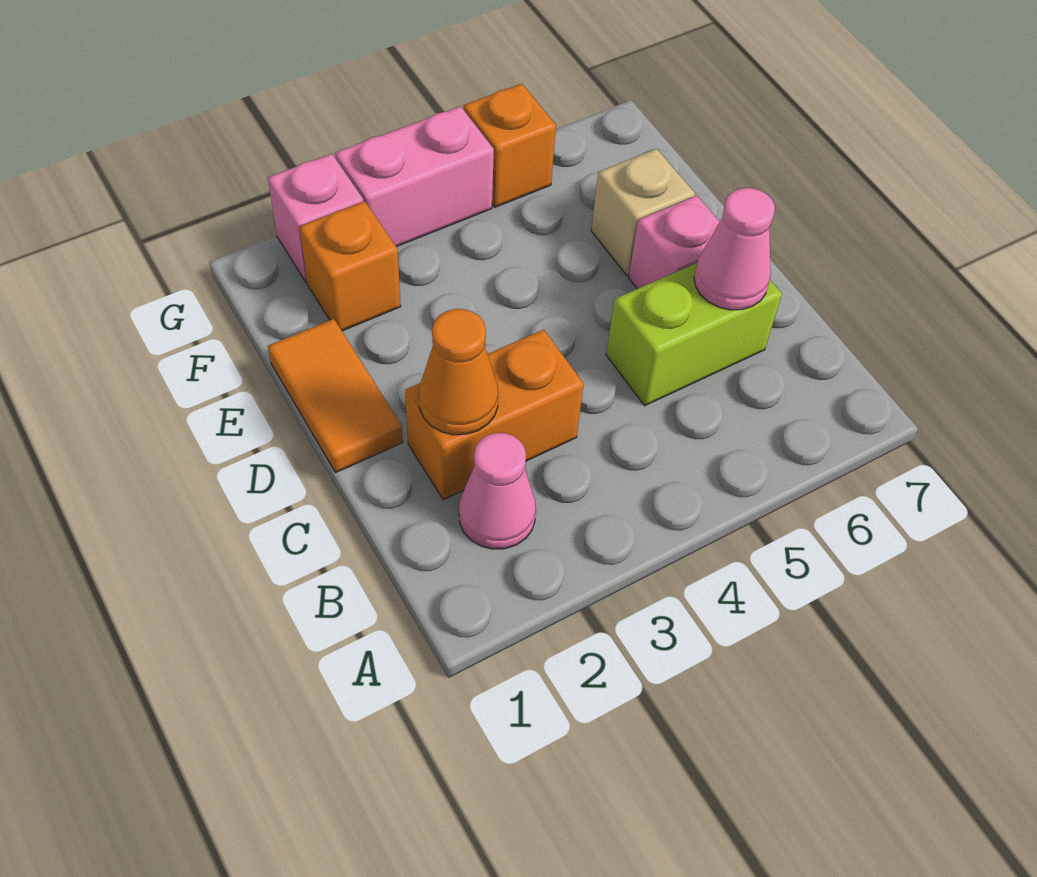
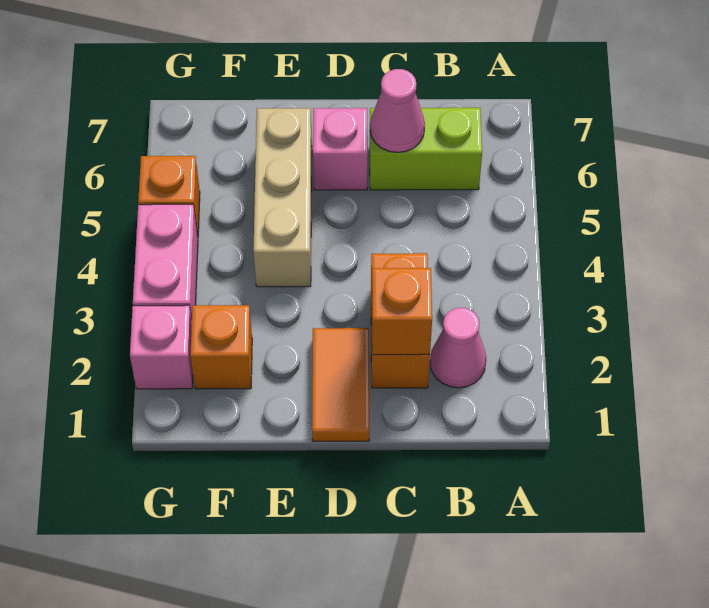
orange cone C2 level 2 -> orange brick C2 level 2
lime brick C5:C6 level 1 -> lime brick B6:C6 level 1
orange tile D1:E1 level 1 -> orange tile D1:D2 level 1
tan brick E6 level 1 -> tan brick E4:E6 level 1

